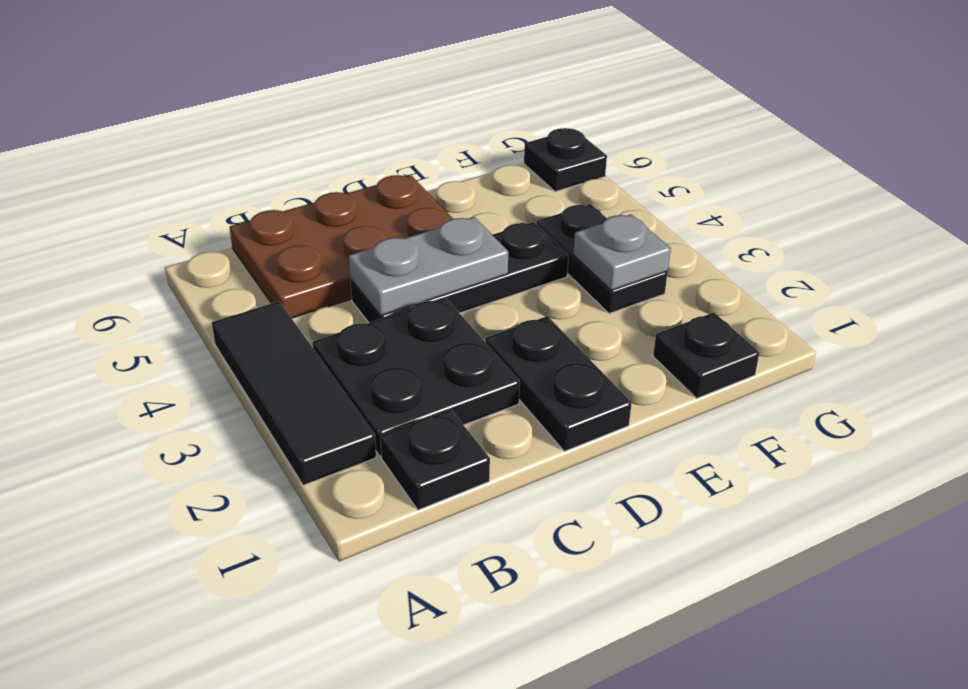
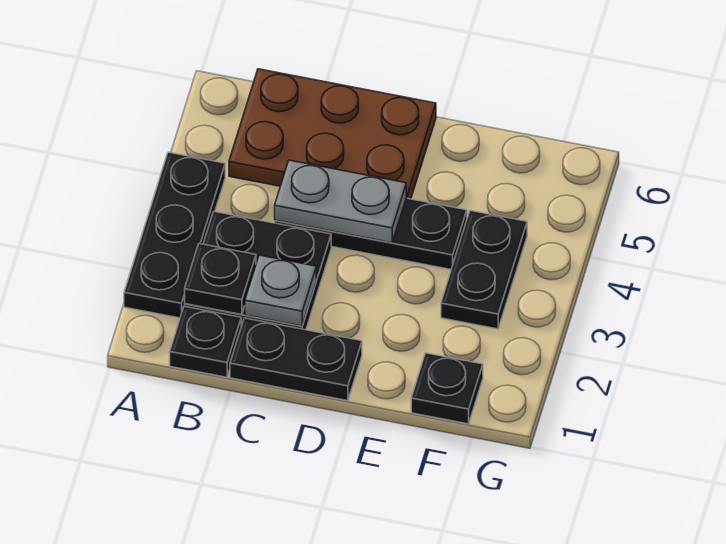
black tile A2:A4 level 1 -> black plate A2:A4 level 1
black plate D1:D2 level 1 -> black plate C1:D1 level 1
grey plate F3 level 2 -> grey plate C2 level 2
black plate G6 level 1 -> black plate B2 level 2

